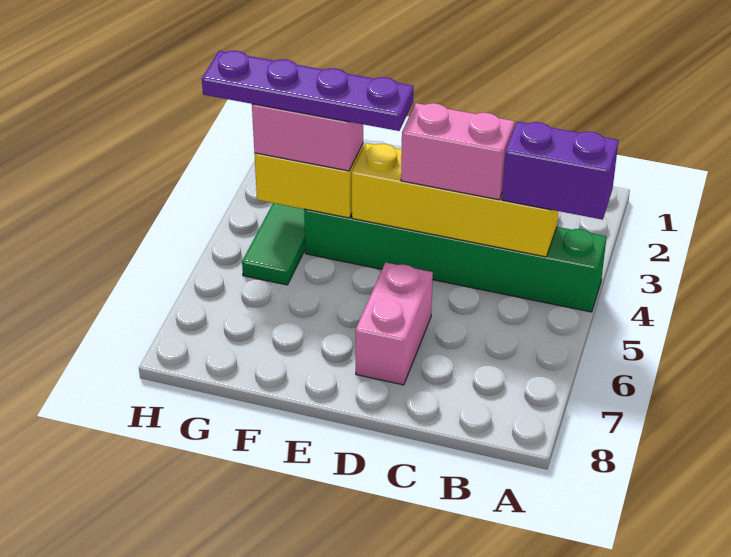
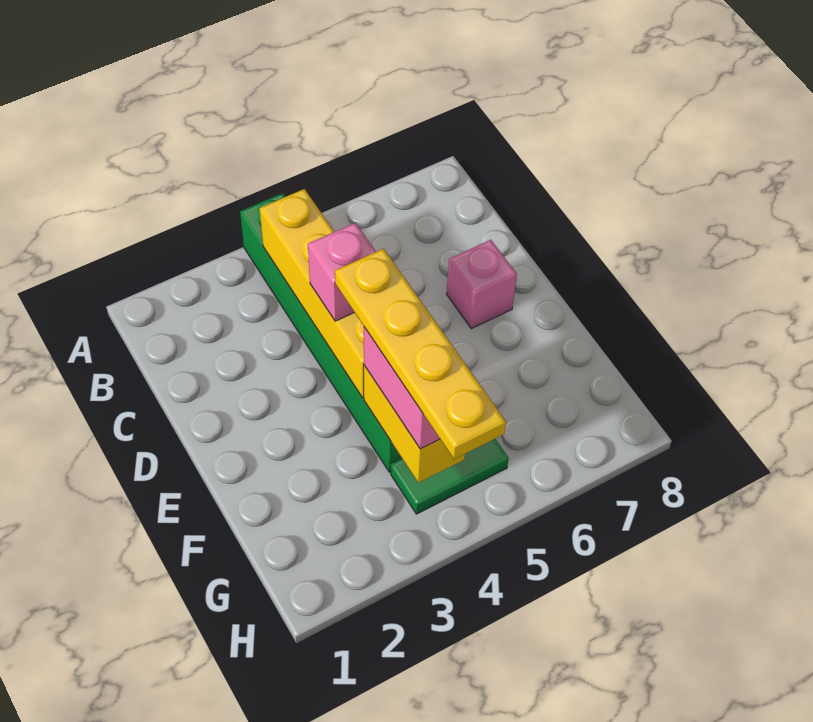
purple brick A4:B4 level 3 -> none
pink brick C4:D4 level 3 -> pink brick D4 level 3
pink brick D6:D7 level 1 -> pink brick D7 level 1
purple plate E4:H4 level 4 -> yellow plate E4:H4 level 4

